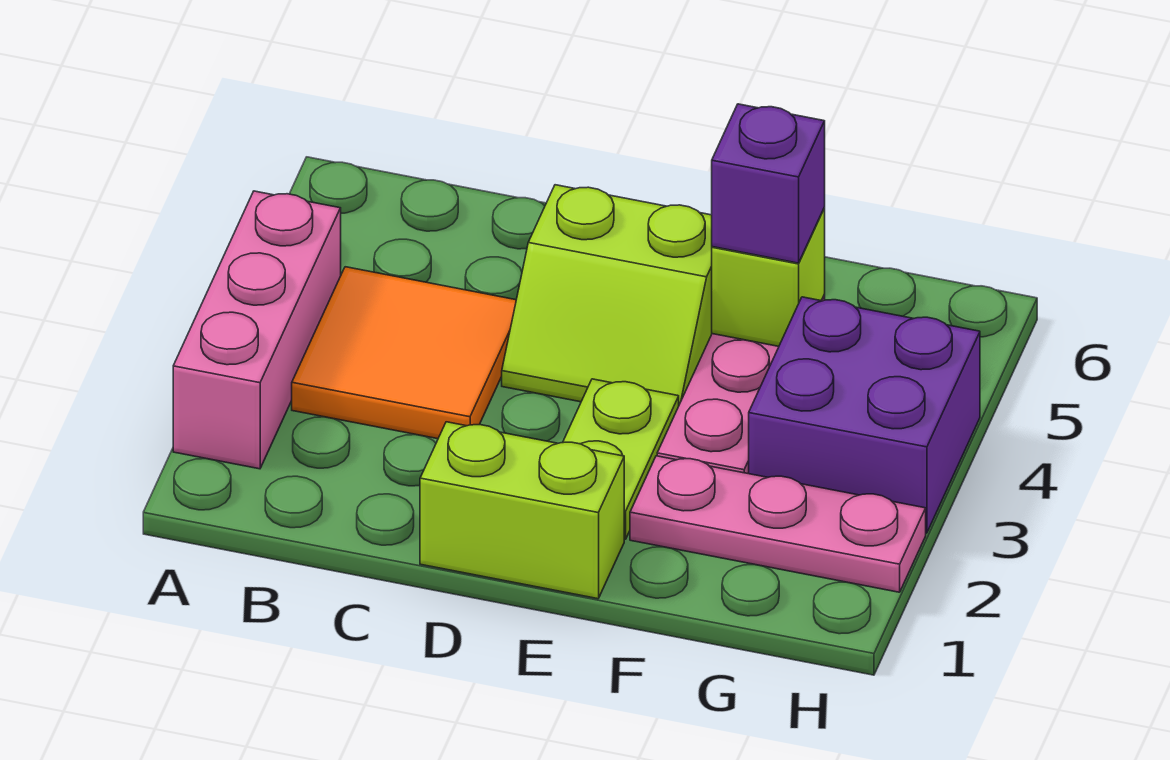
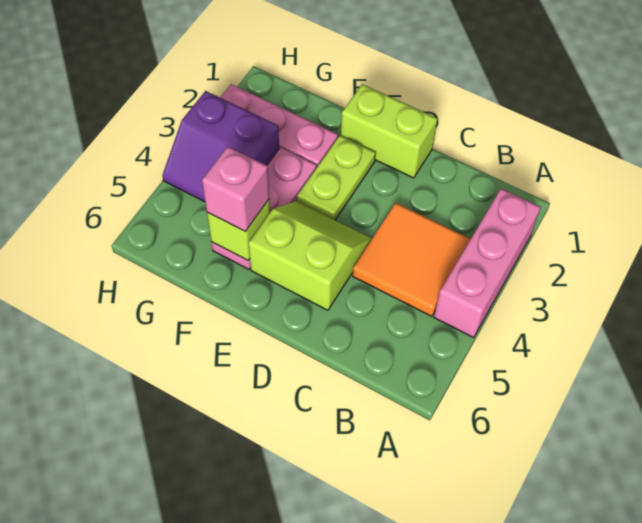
purple brick F5 level 3 -> pink brick F5 level 3
purple brick G3:H4 level 1 -> purple slope G3:H4 level 1 top 3

